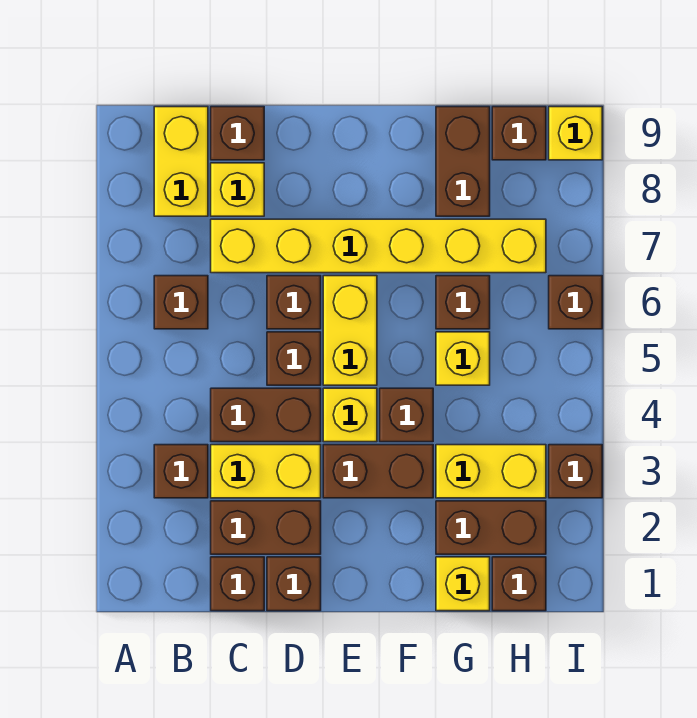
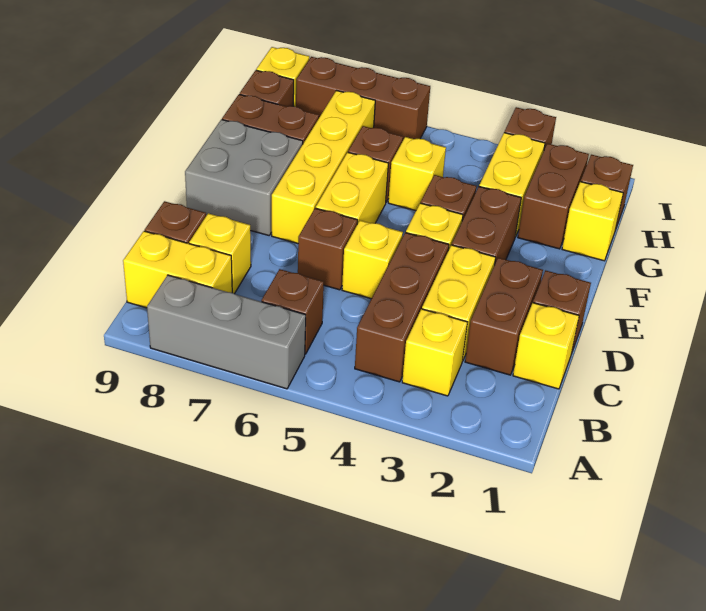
none -> grey brick A6:A8 level 1
brown brick B3 level 1 -> yellow brick B3 level 1
brown brick C1 level 1 -> yellow brick C1 level 1
brown brick C4:D4 level 1 -> brown brick B4:D4 level 1
yellow brick C7:H7 level 1 -> yellow brick E7:H7 level 1
brown brick D5 level 1 -> yellow brick D5 level 1
yellow brick E5:E6 level 1 -> yellow brick E6:F6 level 1
none -> grey brick E8:F9 level 1
brown brick I6 level 1 -> brown brick I6:I8 level 1

